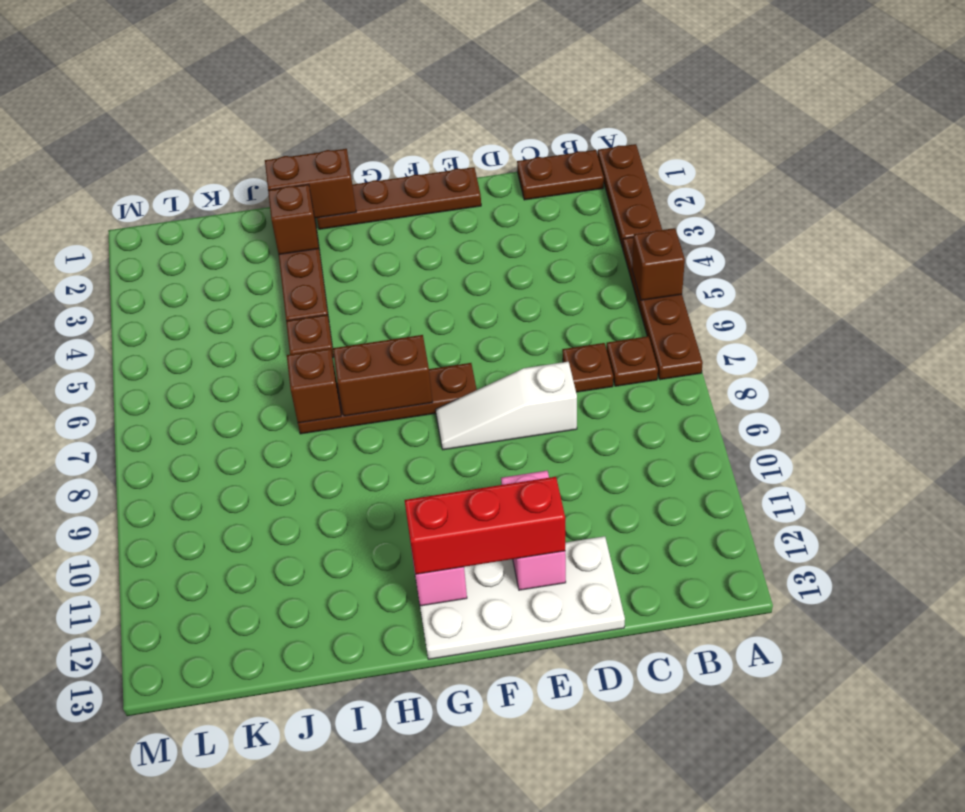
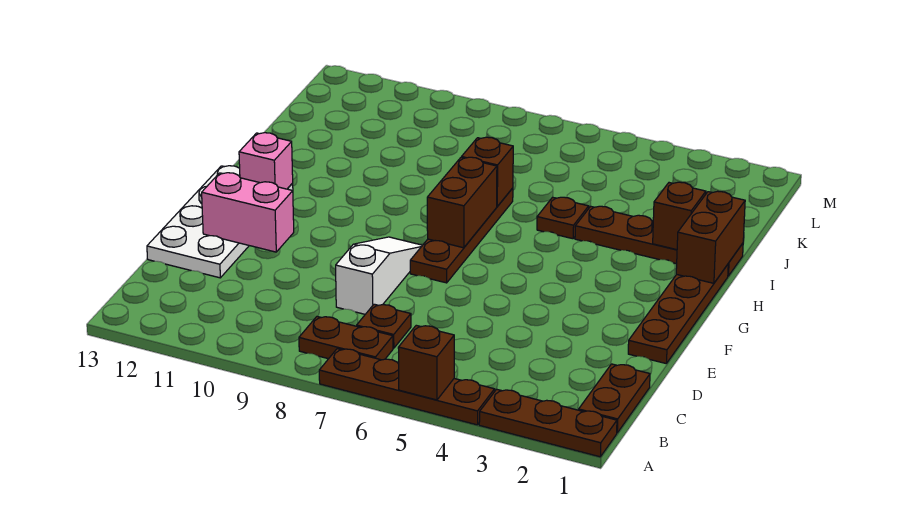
brown plate B7 level 1 -> brown plate B7:B8 level 1
red brick E12:G12 level 3 -> none

